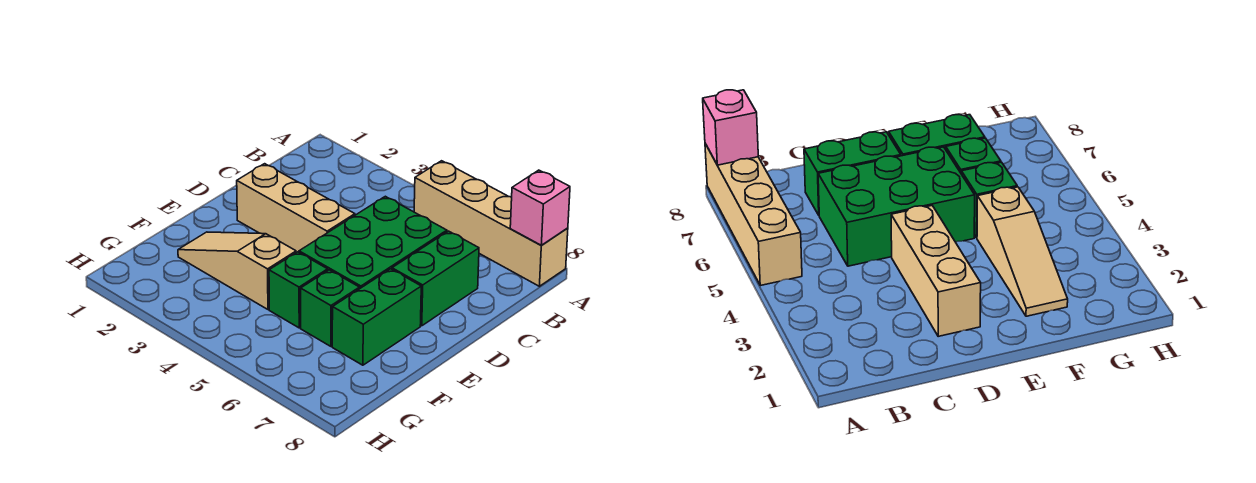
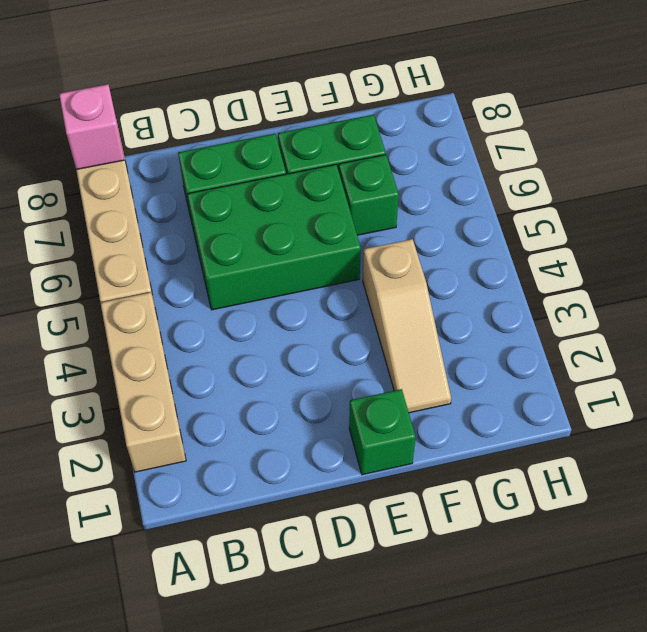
tan brick D2:D4 level 1 -> tan brick A2:A4 level 1
green brick F5 level 1 -> green brick E1 level 1

